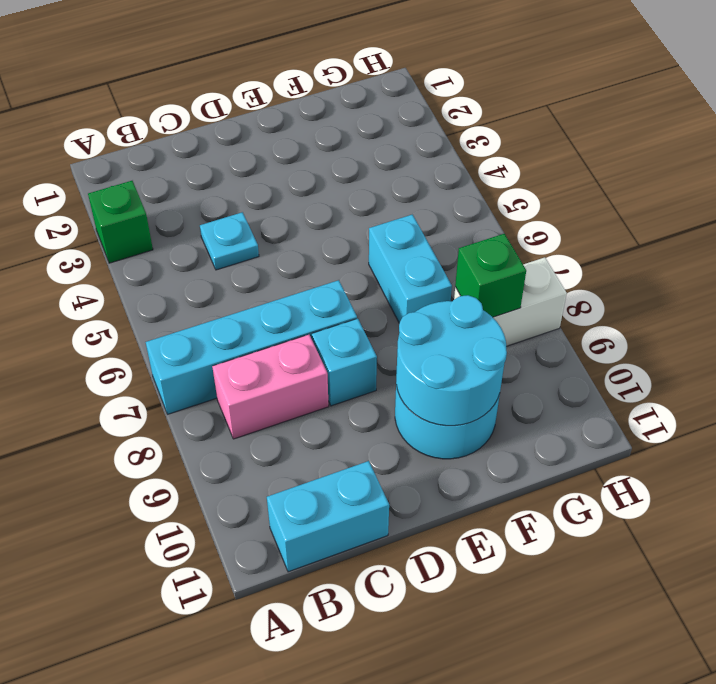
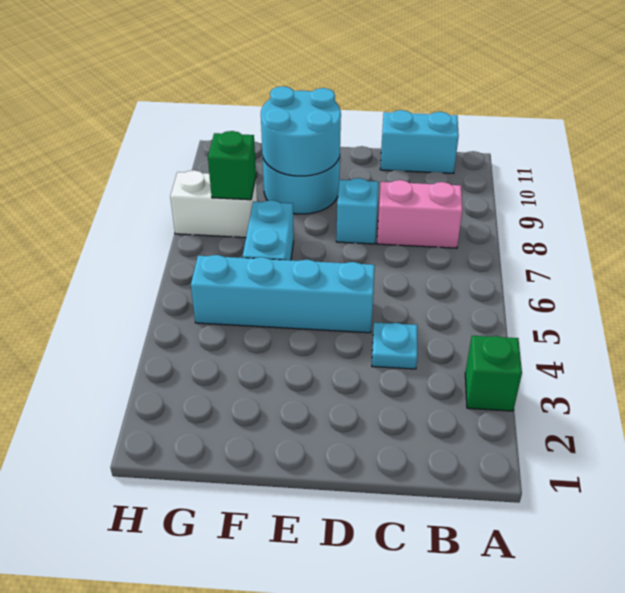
cyan brick A7:D7 level 1 -> cyan brick D5:G5 level 1

